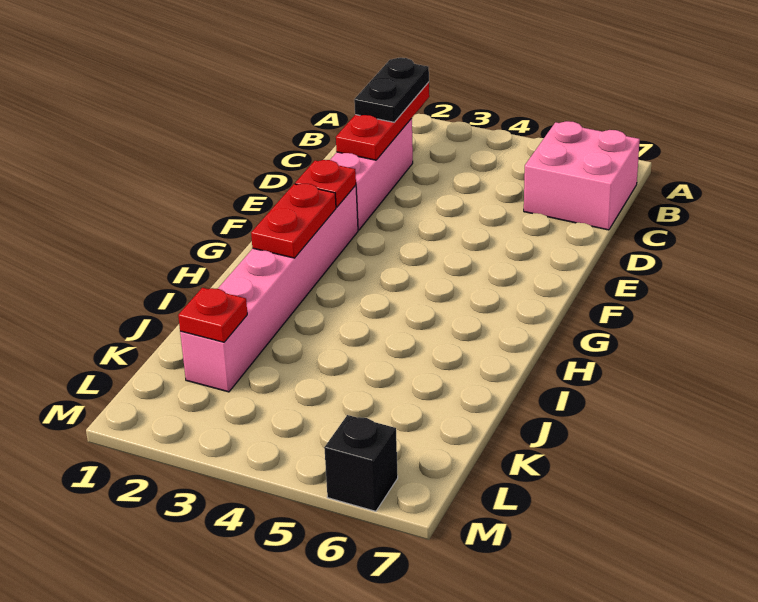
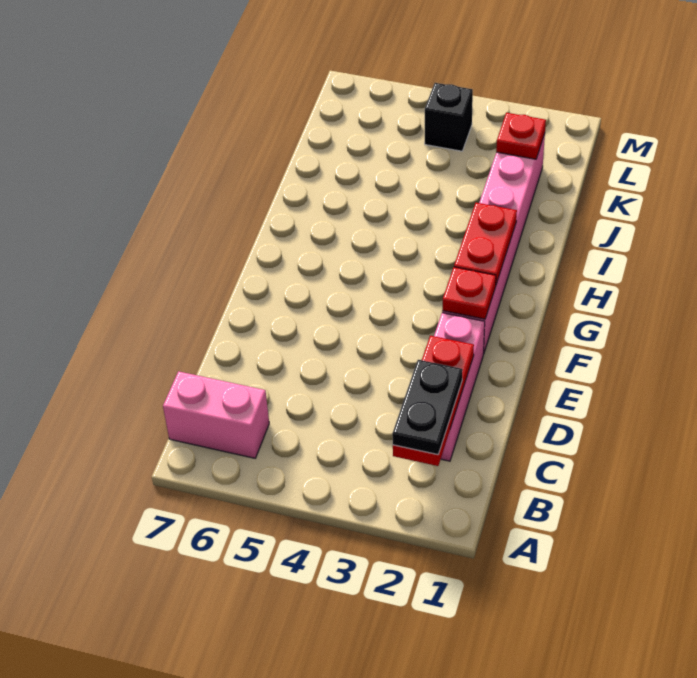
pink brick B6:C7 level 1 -> pink brick B6:B7 level 1
black brick M6 level 1 -> black brick L4 level 1

